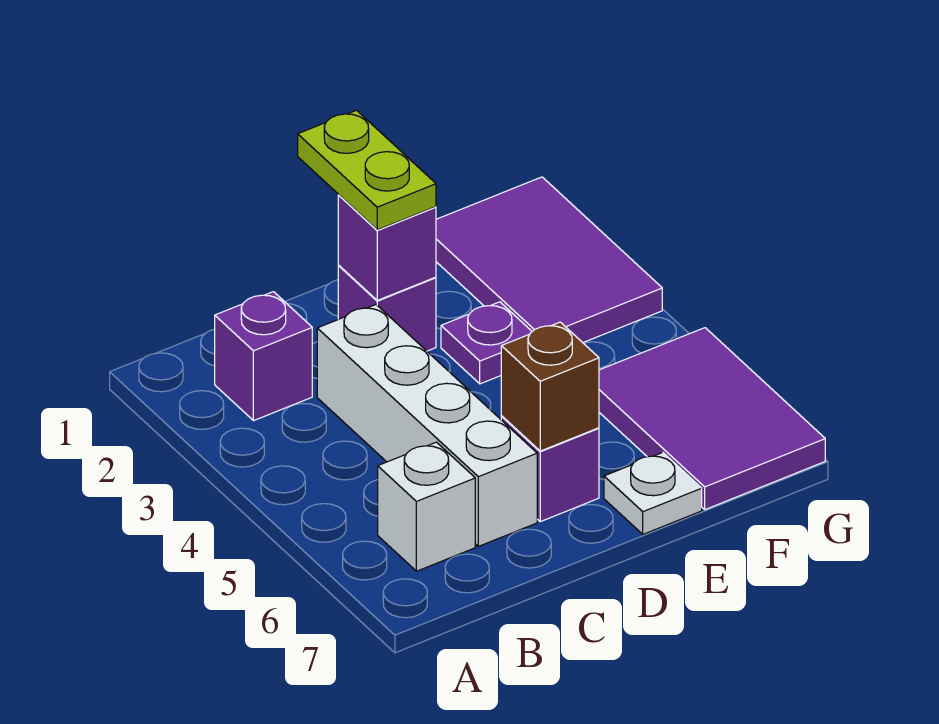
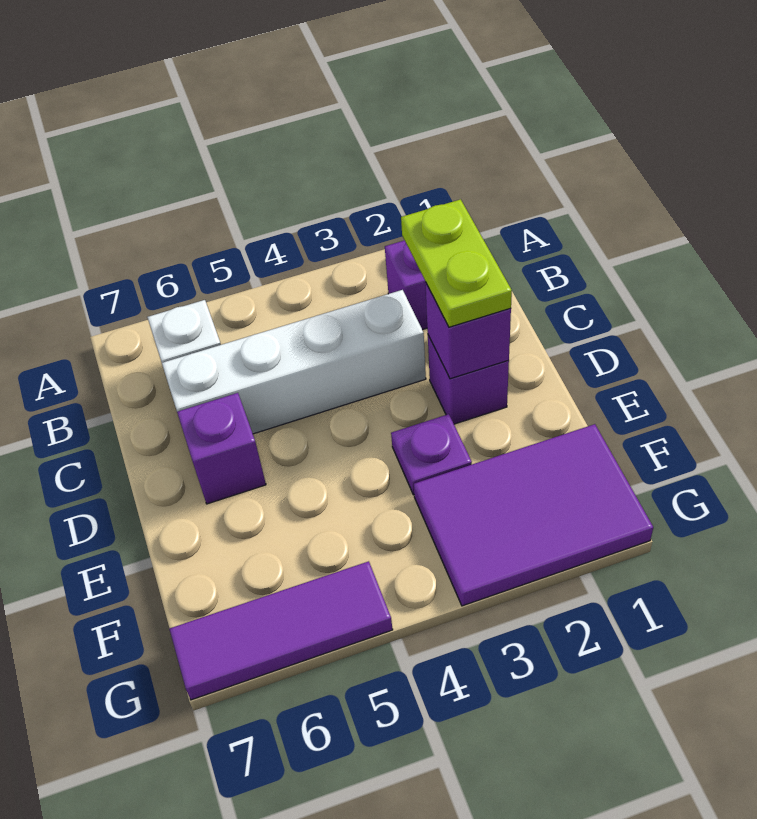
lime plate D1:D2 level 3 -> lime plate C2:D2 level 3
brown brick D6 level 2 -> none
white plate E7 level 1 -> none
purple tile F5:G7 level 1 -> purple tile G5:G7 level 1

